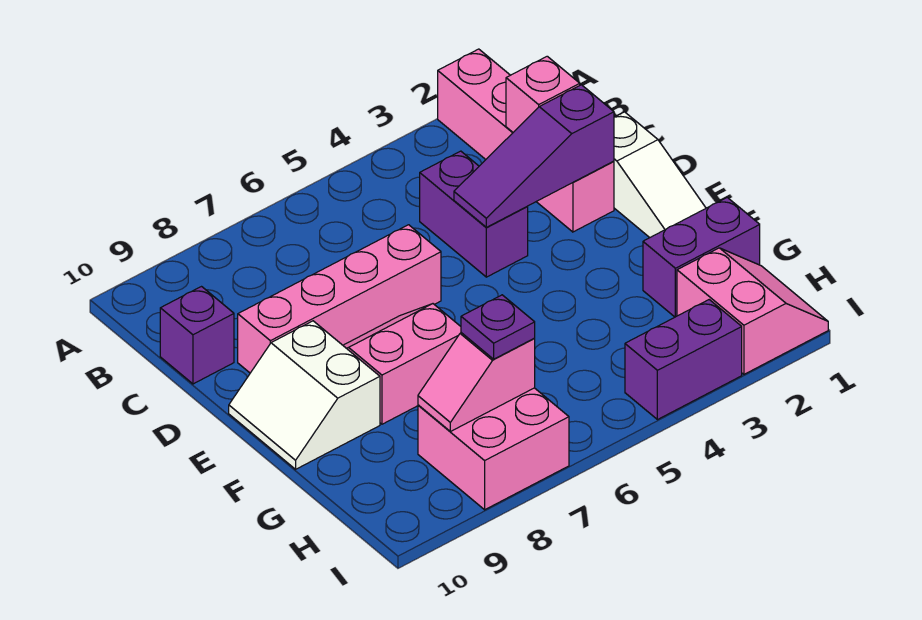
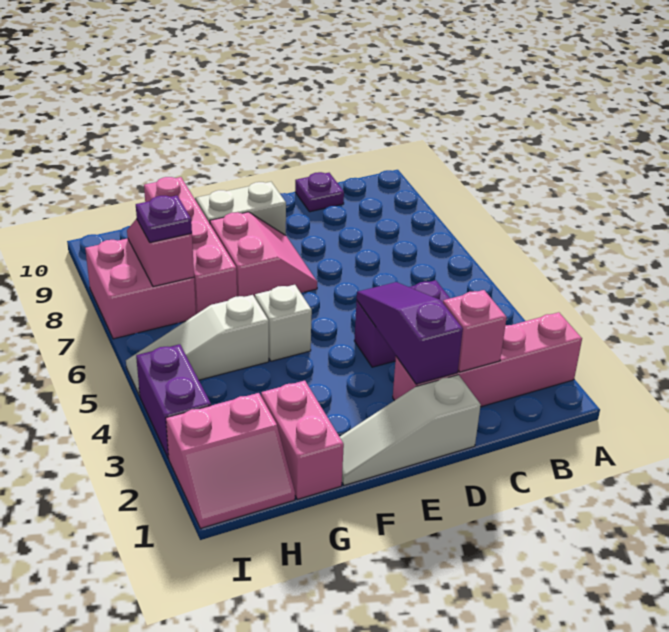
purple brick C10 level 1 -> purple plate C10 level 1
pink brick D6:D9 level 1 -> pink brick G7:G10 level 1
none -> white brick F5 level 1
purple brick G1:G2 level 1 -> pink brick G1:G2 level 1
none -> white slope G5:I5 level 1 top G

